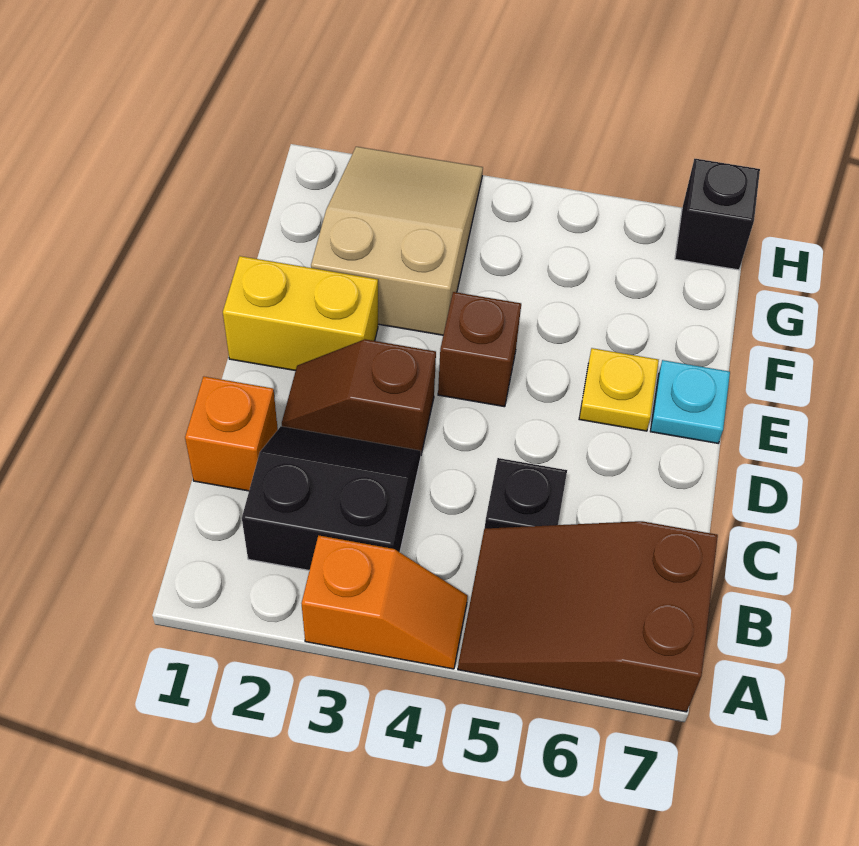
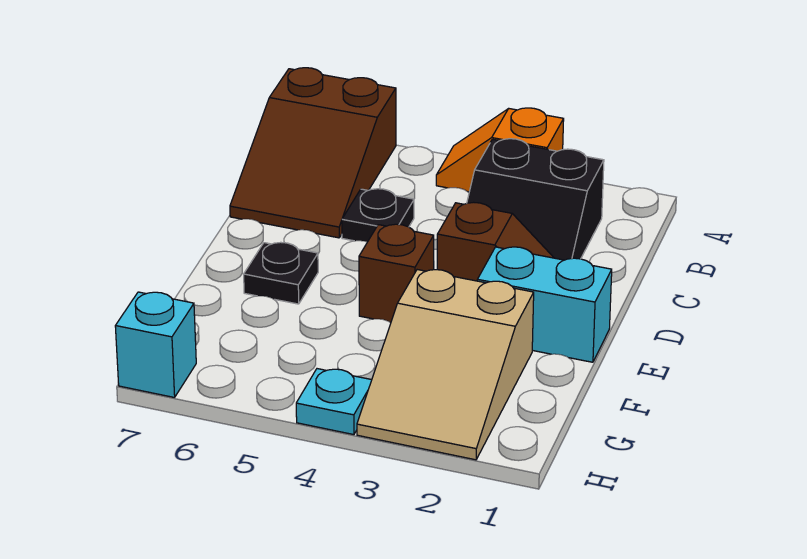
brown slope A5:B7 level 1 top 7 -> brown slope A6:C7 level 1 top A
orange brick C1 level 1 -> none
yellow brick E1:E2 level 1 -> cyan brick E1:E2 level 1
yellow plate E6 level 1 -> black plate E6 level 1
cyan plate E7 level 1 -> cyan plate H4 level 1
black brick H7 level 1 -> cyan brick H7 level 1

